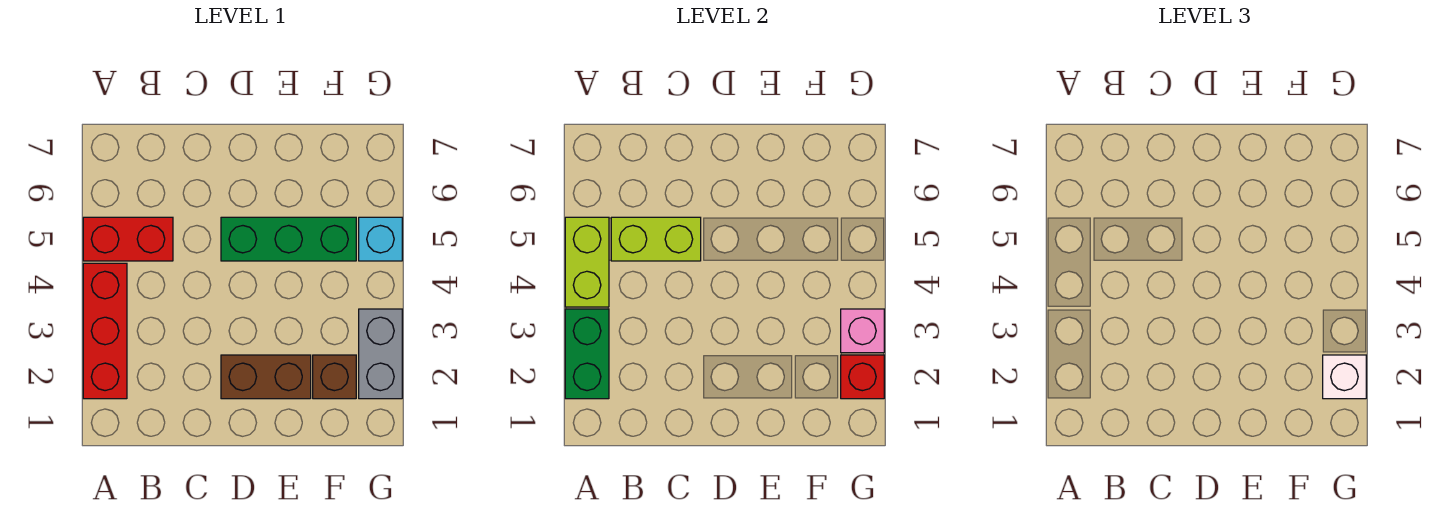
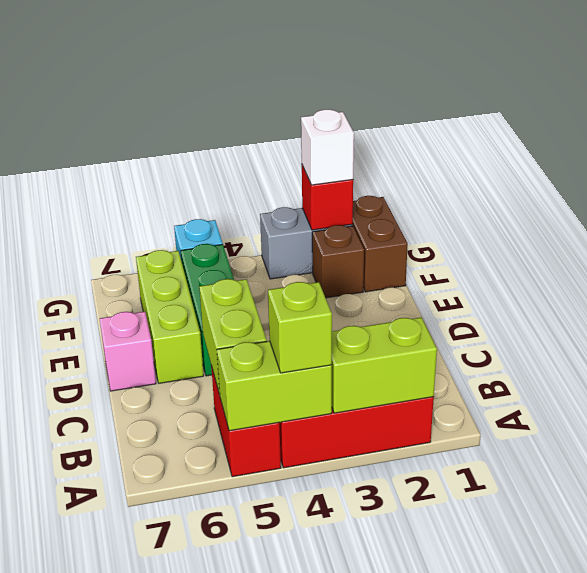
green brick A2:A3 level 2 -> lime brick A2:A3 level 2
none -> lime brick A4 level 3
brown brick D2:E2 level 1 -> brown brick F1:G1 level 1
none -> lime brick D6:F6 level 1
pink brick G3 level 2 -> pink brick D7 level 1

